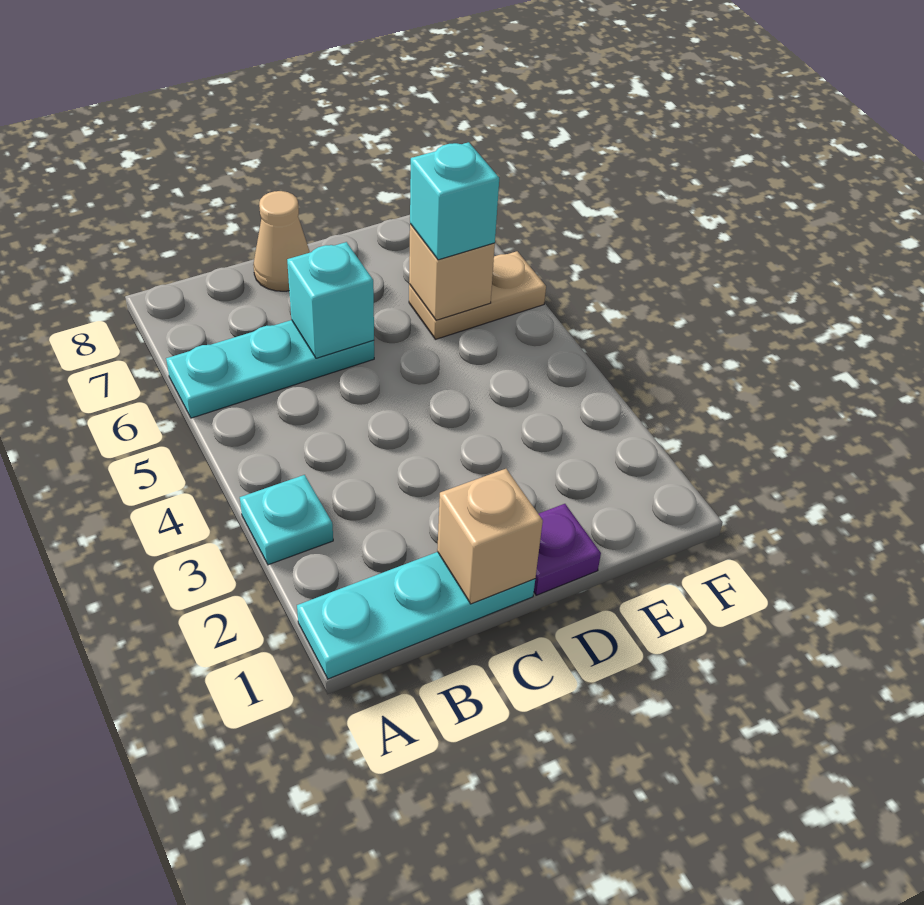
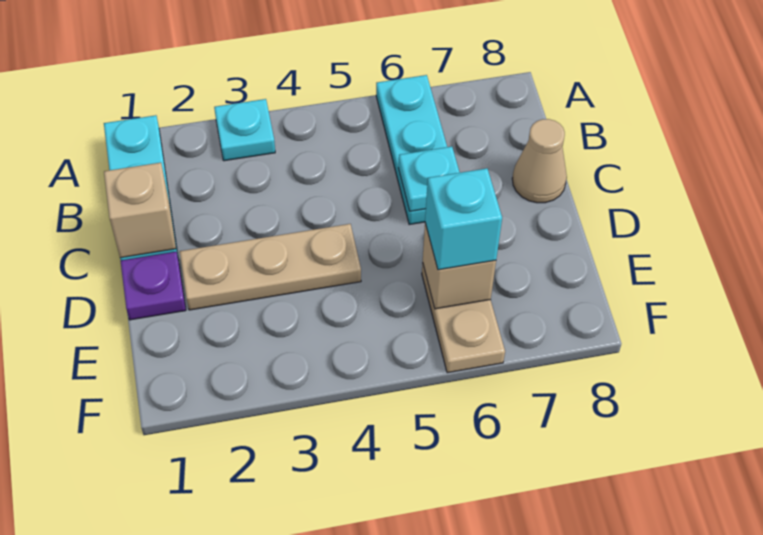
cyan brick C6 level 2 -> cyan plate C6 level 2
none -> tan plate D2:D4 level 1

